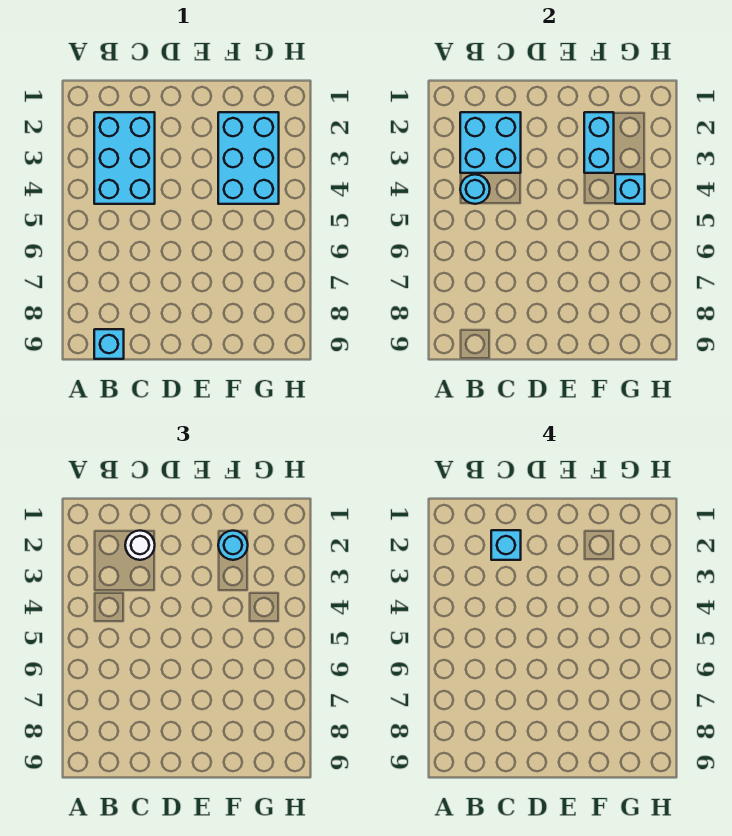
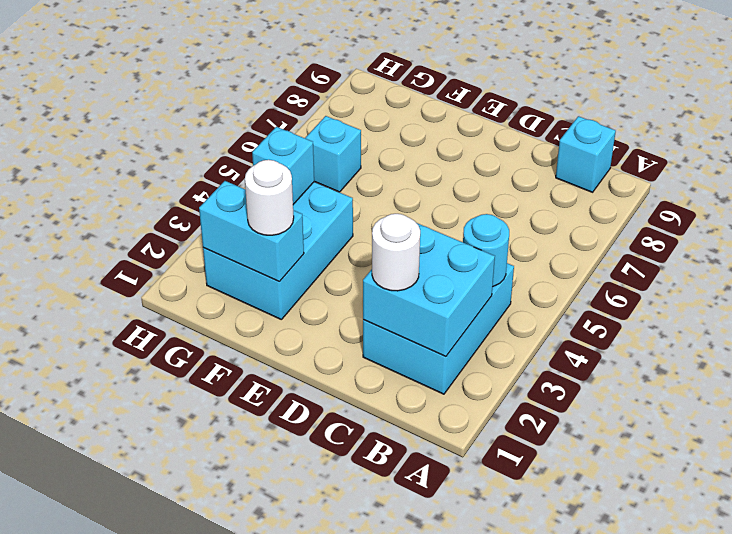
cyan brick C2 level 4 -> cyan brick G6 level 1
cyan brick F2:F3 level 2 -> cyan brick F2:G2 level 2
cyan round brick F2 level 3 -> white round brick F2 level 3

